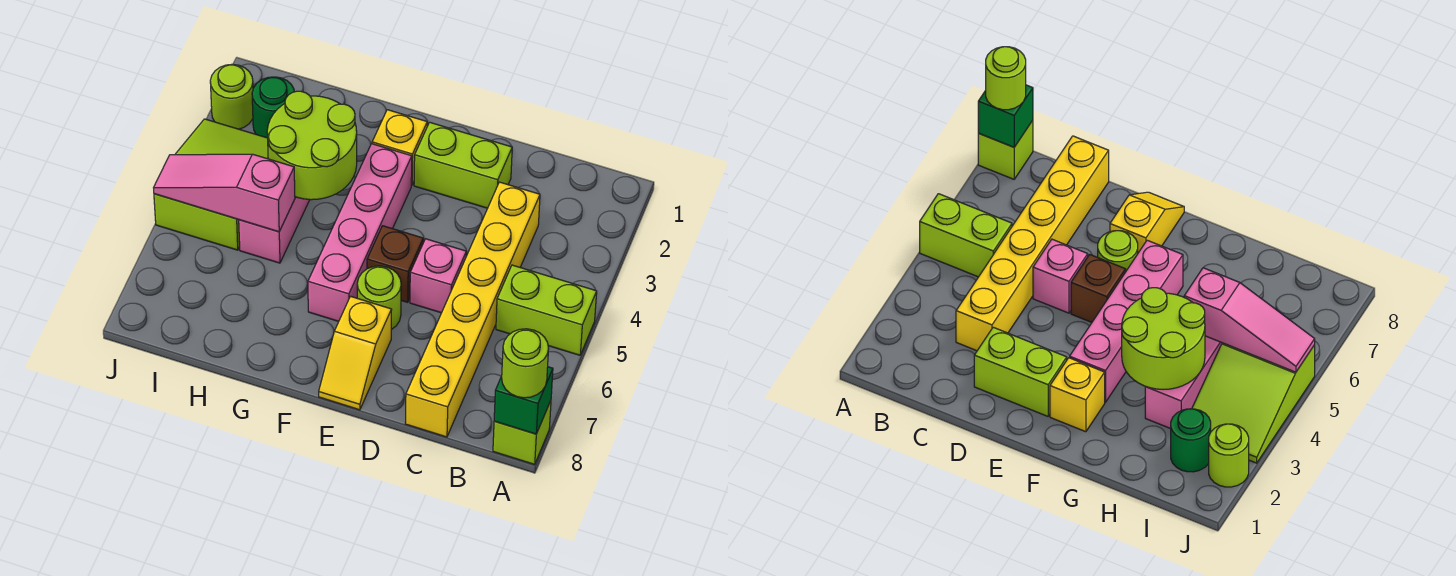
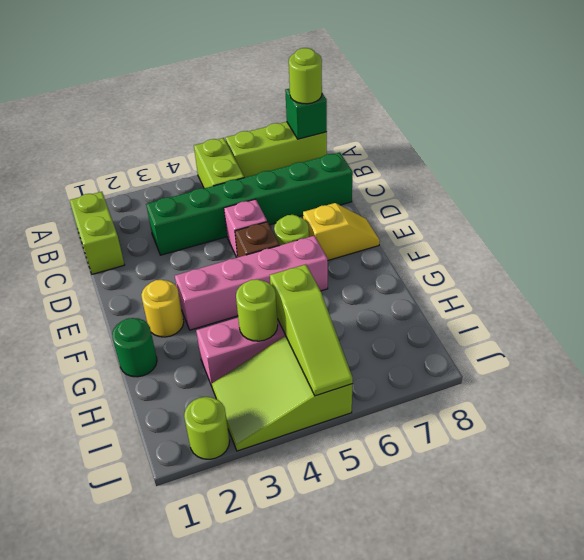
lime brick A8 level 1 -> lime brick A6:A8 level 1
yellow brick C3:C8 level 1 -> green brick C3:C8 level 1
lime brick D2:E2 level 1 -> lime brick B1:C1 level 1
yellow brick F2 level 1 -> yellow round brick F2 level 1
lime round brick G3:H4 level 2 -> lime round brick H4 level 2
pink slope H5:J5 level 2 top H -> lime slope H5:J5 level 2 top H
green round brick I2 level 1 -> green round brick G1 level 1

